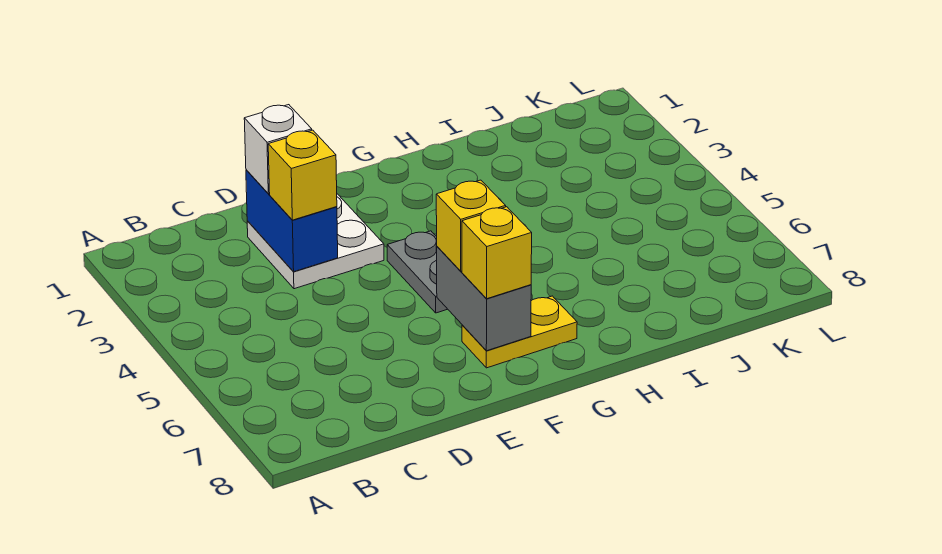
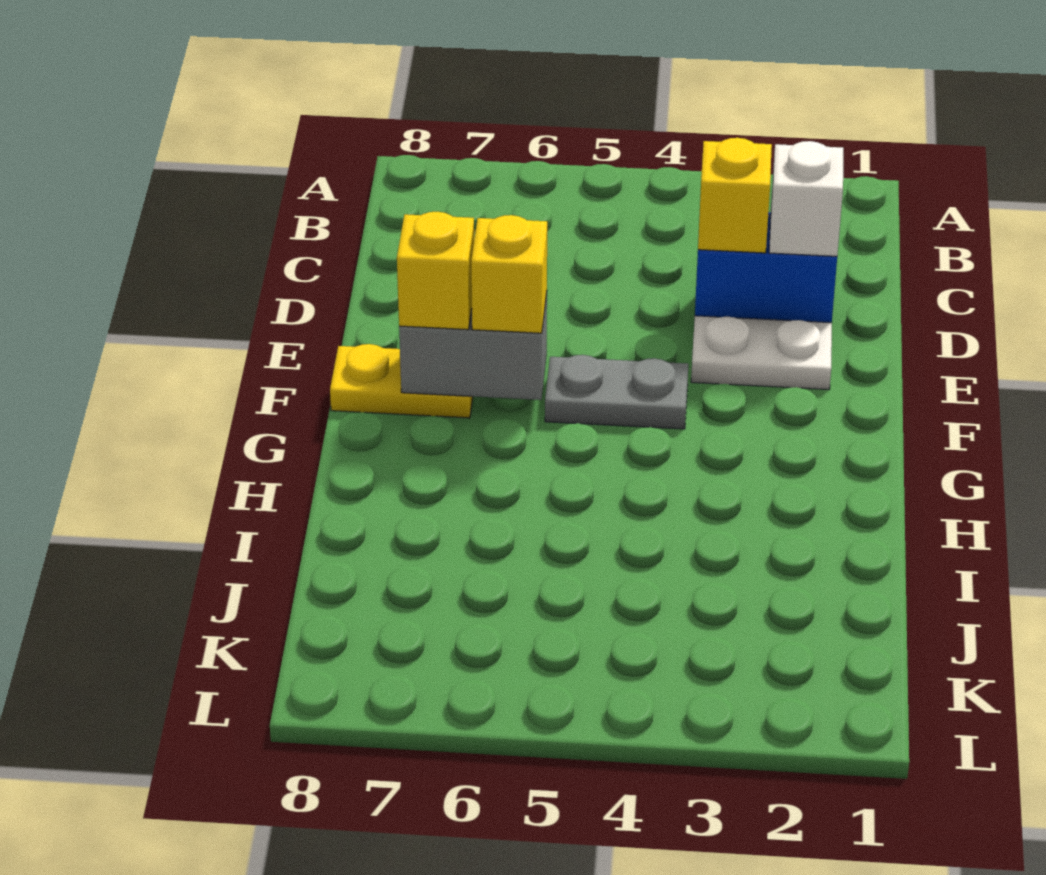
yellow plate F7:G7 level 1 -> yellow plate F7:F8 level 1

